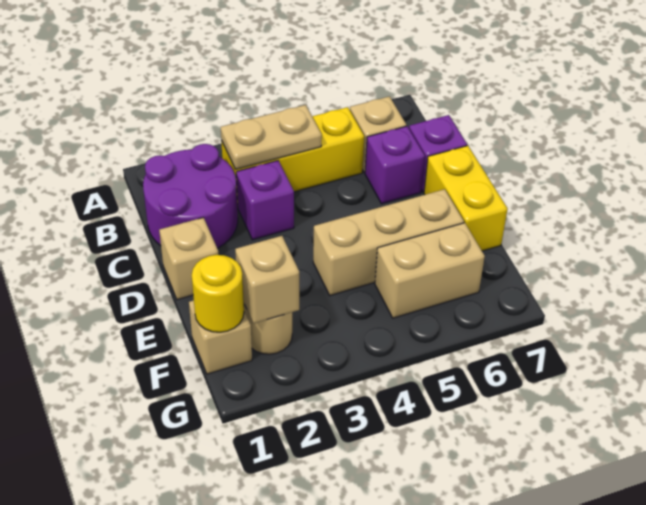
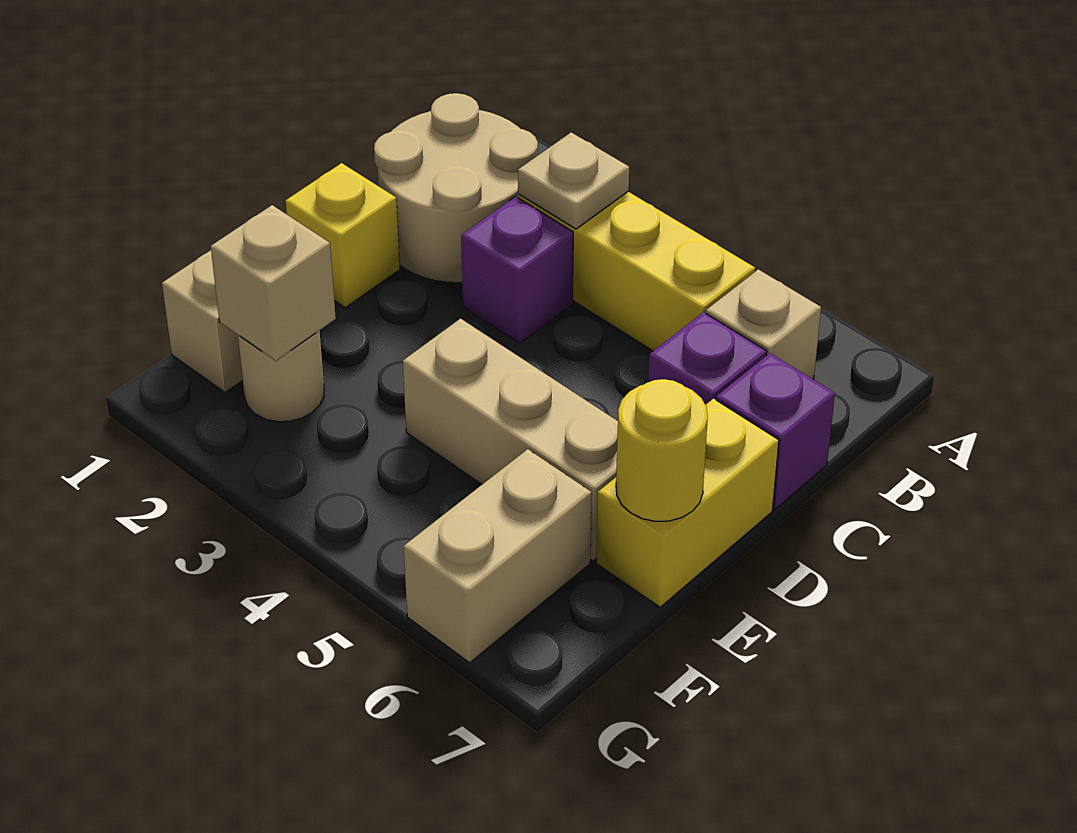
purple round brick B1:C2 level 1 -> tan round brick B1:C2 level 1
tan plate B3:B4 level 2 -> tan plate B3 level 2
tan brick D1 level 1 -> yellow brick D1 level 1
yellow round brick F1 level 2 -> yellow round brick E7 level 2
tan brick F5:F6 level 1 -> tan brick F6:G6 level 1

